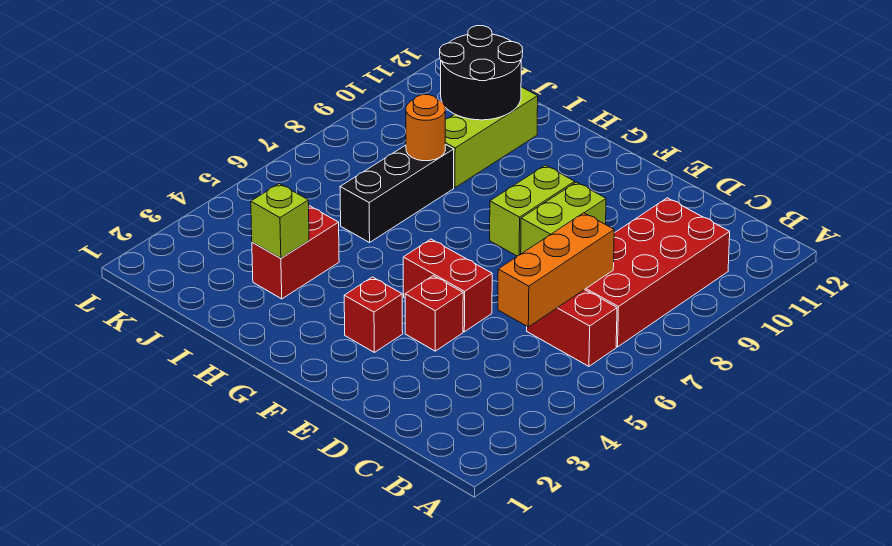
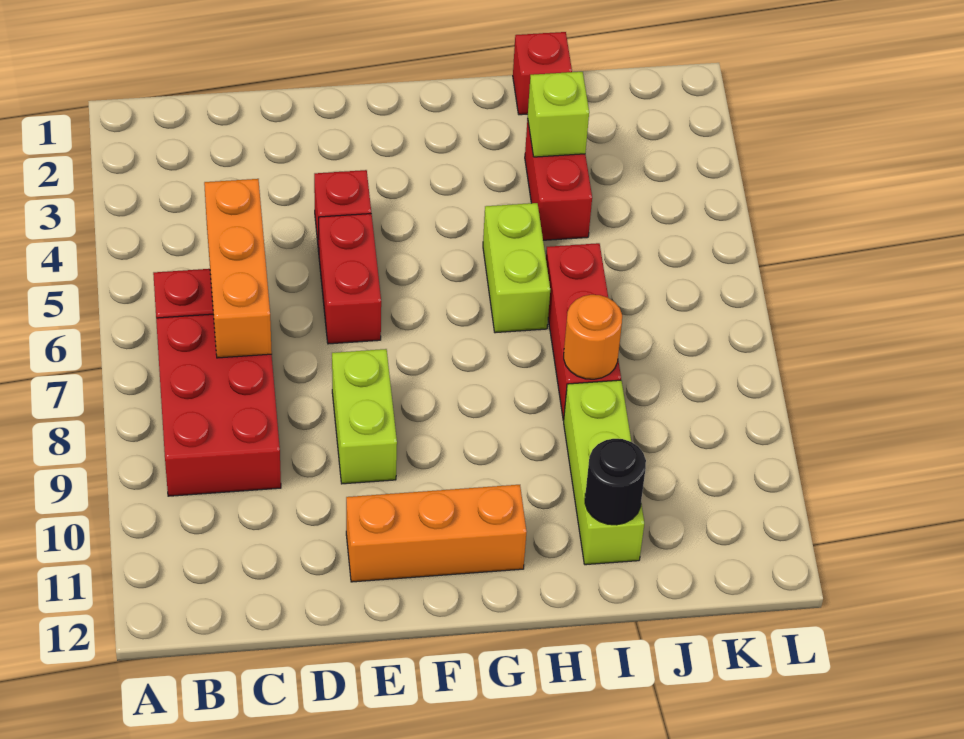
red brick B7:C10 level 1 -> red brick B7:C9 level 1
red brick E5:F5 level 1 -> red brick E5:E6 level 1
none -> orange brick E11:G11 level 1
red brick F3 level 1 -> red brick I1 level 1
lime brick F8:F9 level 1 -> lime brick H5:H6 level 1
black brick I6:I8 level 1 -> red brick I6:I8 level 1
black round brick I10:J11 level 2 -> black round brick I11 level 2

